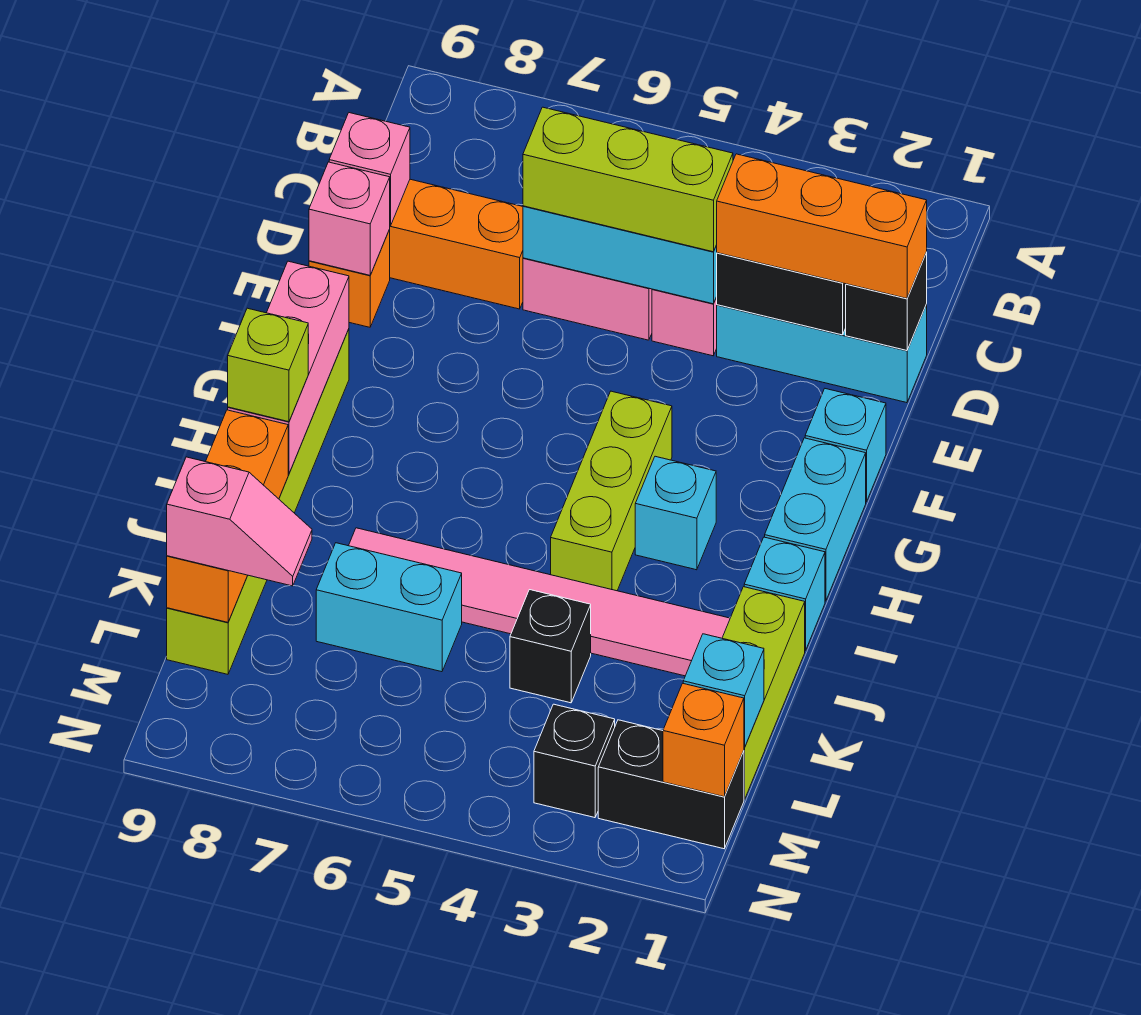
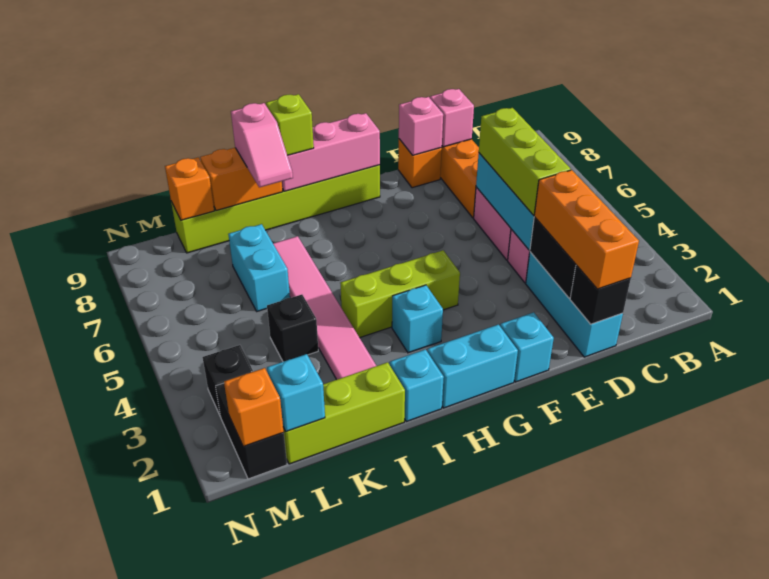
pink slope L8:L9 level 3 top 9 -> pink slope J8:J9 level 3 top 9

